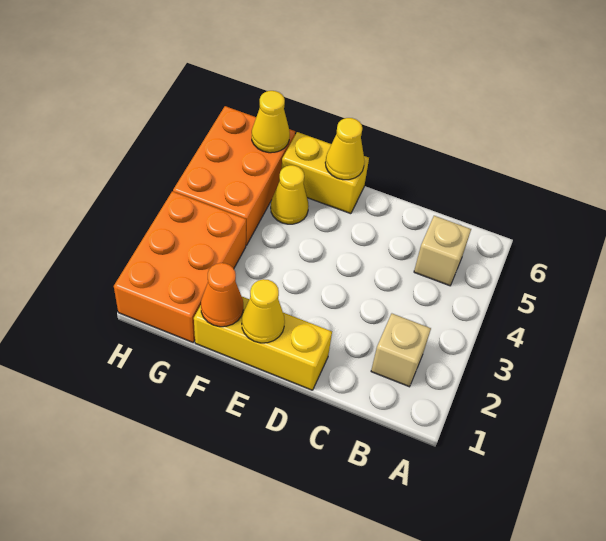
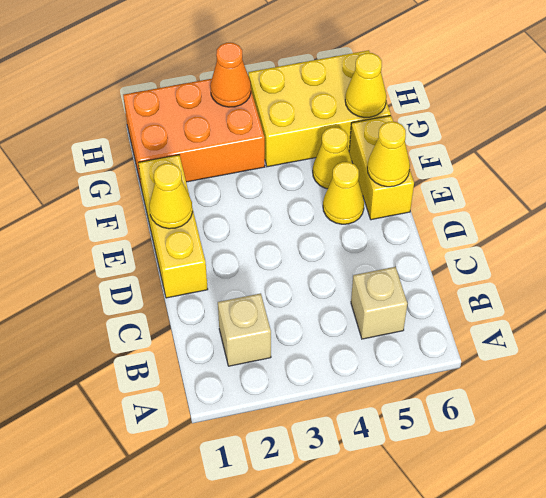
none -> yellow cone E5 level 1
orange cone F1 level 2 -> orange cone H3 level 2
orange brick G4:H6 level 1 -> yellow brick G4:H6 level 1

